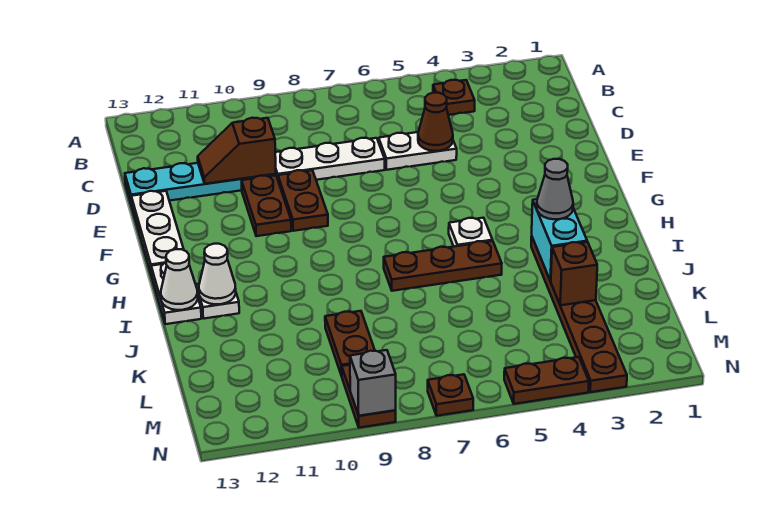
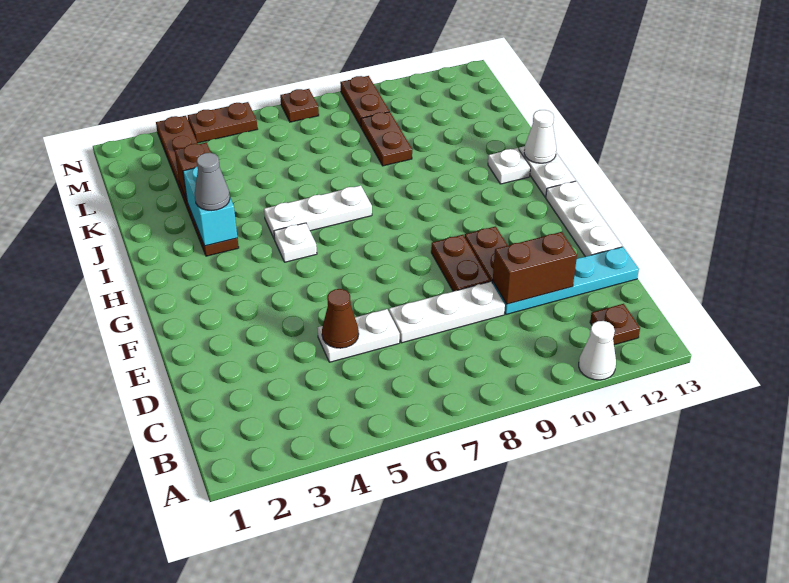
brown plate B4 level 1 -> brown plate B12 level 1
brown slope D10:D11 level 2 top 10 -> brown brick D10:D11 level 2
brown plate I5:I7 level 1 -> white plate I5:I7 level 1
white cone I12 level 2 -> white cone A11 level 1
grey brick N9 level 2 -> none

